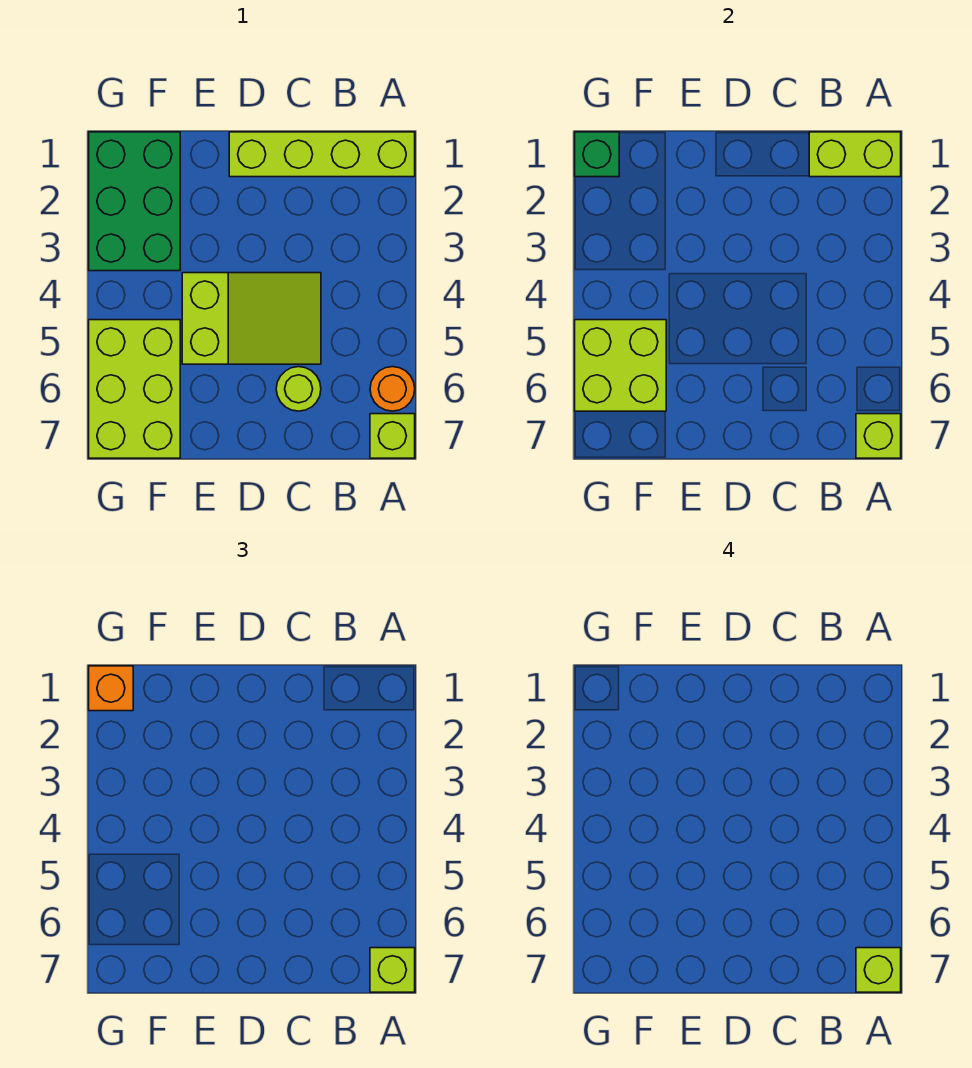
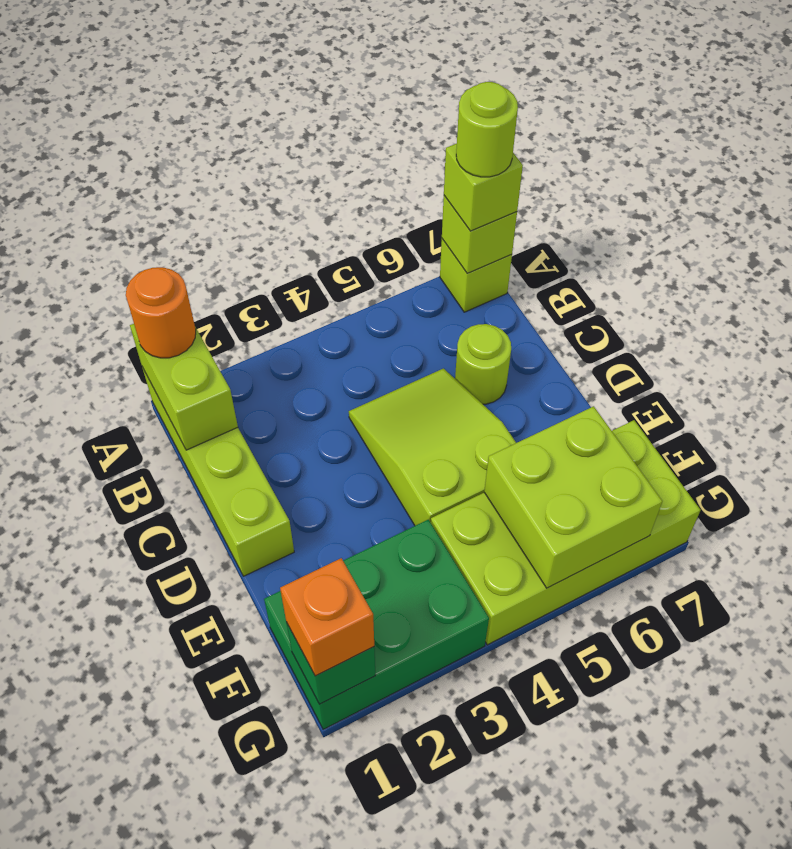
orange round brick A6 level 1 -> orange round brick A1 level 3
lime brick A7 level 4 -> lime round brick A7 level 4
lime brick F5:G7 level 1 -> lime brick F4:G7 level 1

